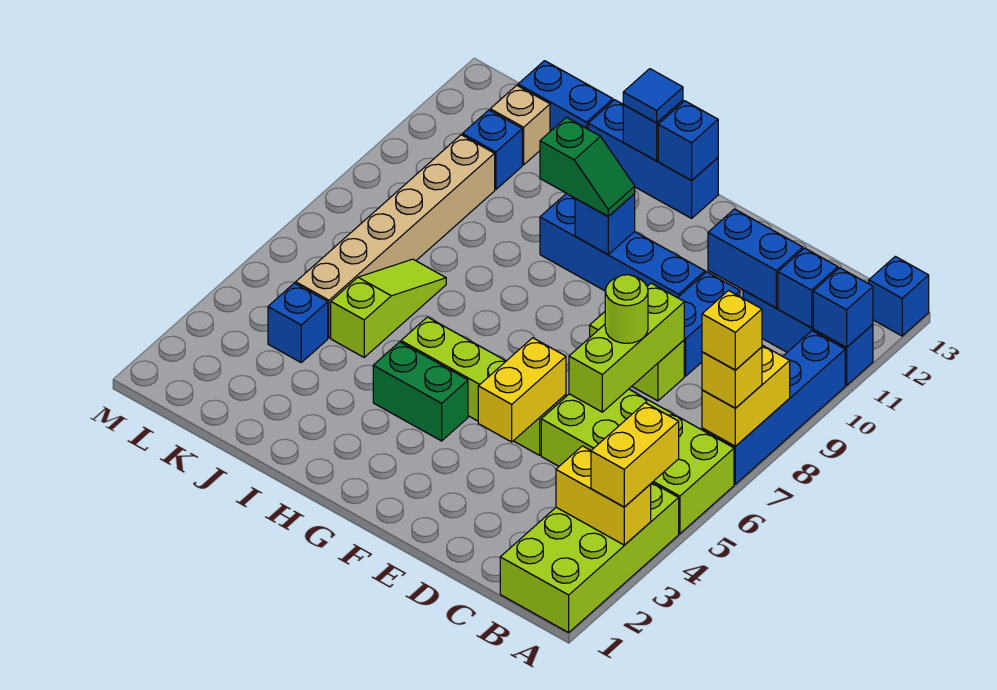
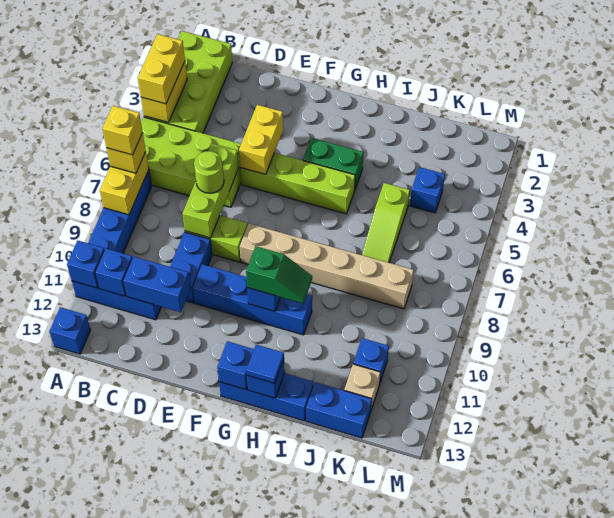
yellow brick A3:B3 level 2 -> yellow brick A3:A4 level 2
green slope G10:H10 level 3 top H -> green slope G10:H10 level 3 top G
tan brick K5:K10 level 1 -> tan brick F8:K8 level 1

